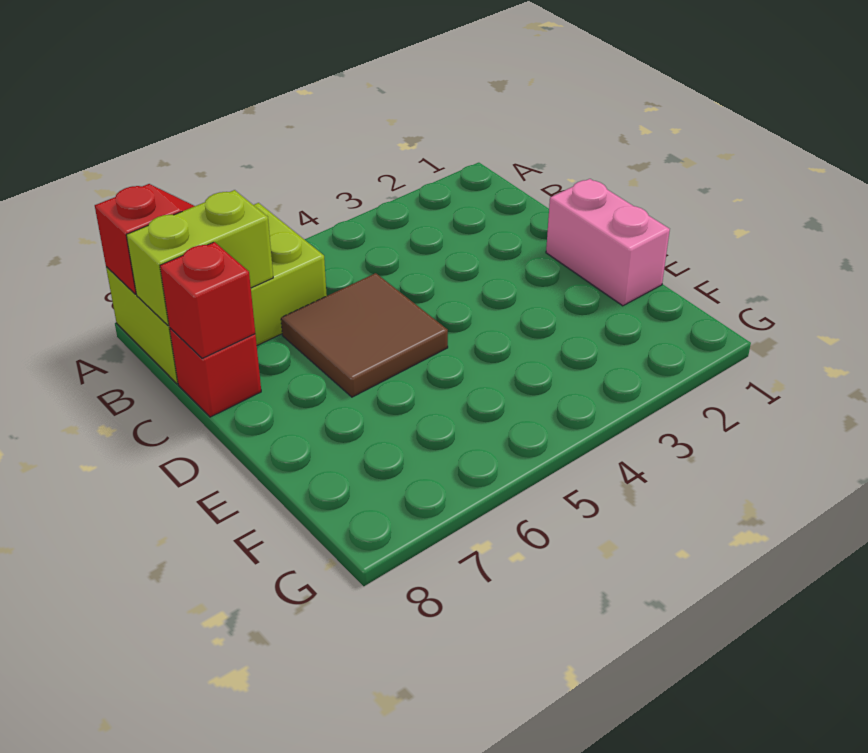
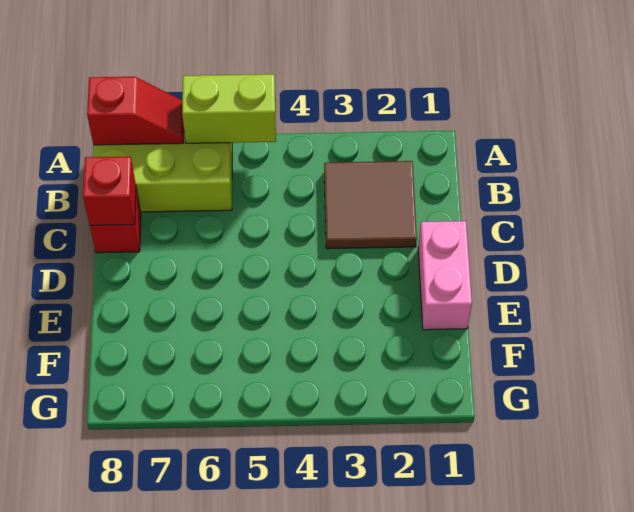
lime brick B7:B8 level 2 -> lime brick A5:A6 level 2
brown tile C5:D6 level 1 -> brown tile B2:C3 level 1

